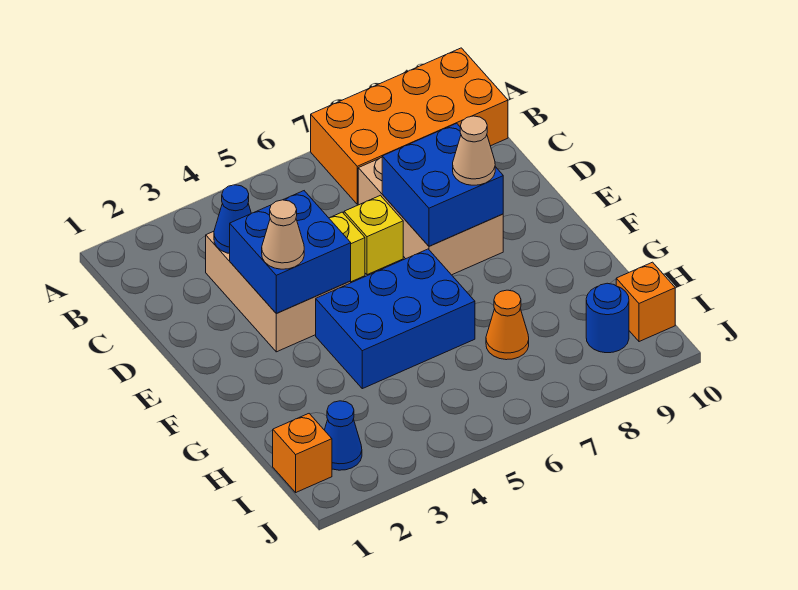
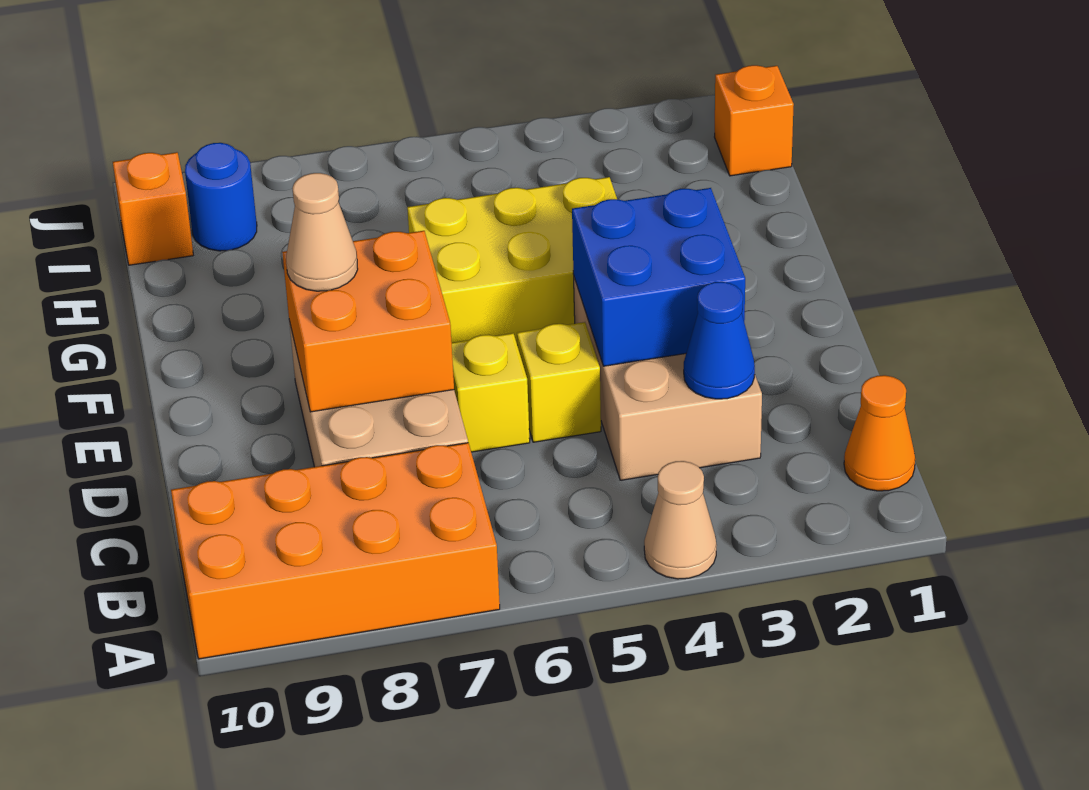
blue brick D7:E8 level 2 -> orange brick D7:E8 level 2
tan cone E3 level 3 -> tan cone A4 level 1
blue brick F4:G6 level 1 -> yellow brick F4:G6 level 1
orange cone H7 level 1 -> orange cone B1 level 1
blue cone I2 level 1 -> none

